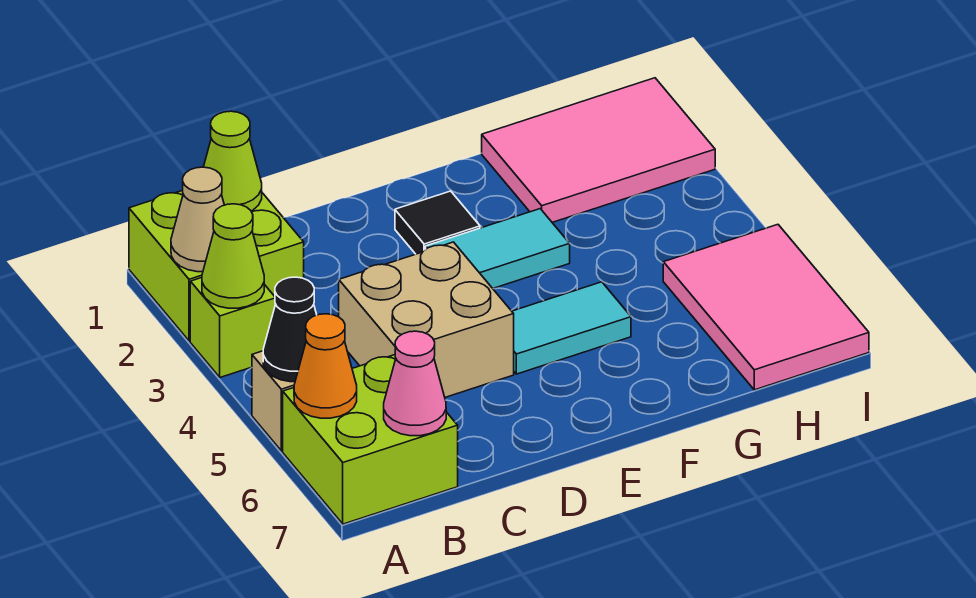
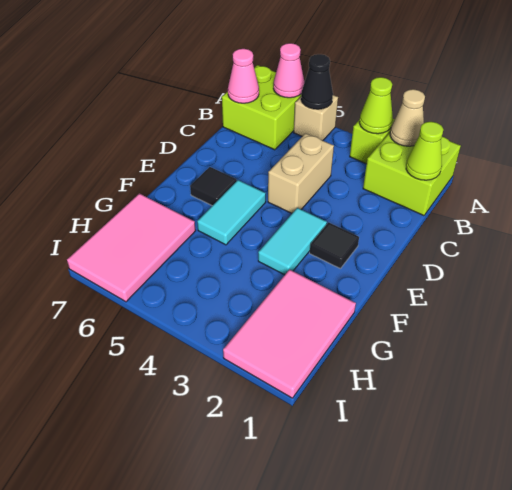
orange cone A6 level 2 -> pink cone A6 level 2
tan brick C4:D5 level 1 -> tan brick C4:D4 level 1
none -> black tile E6 level 1
pink tile H5:I7 level 1 -> pink tile G6:I7 level 1

